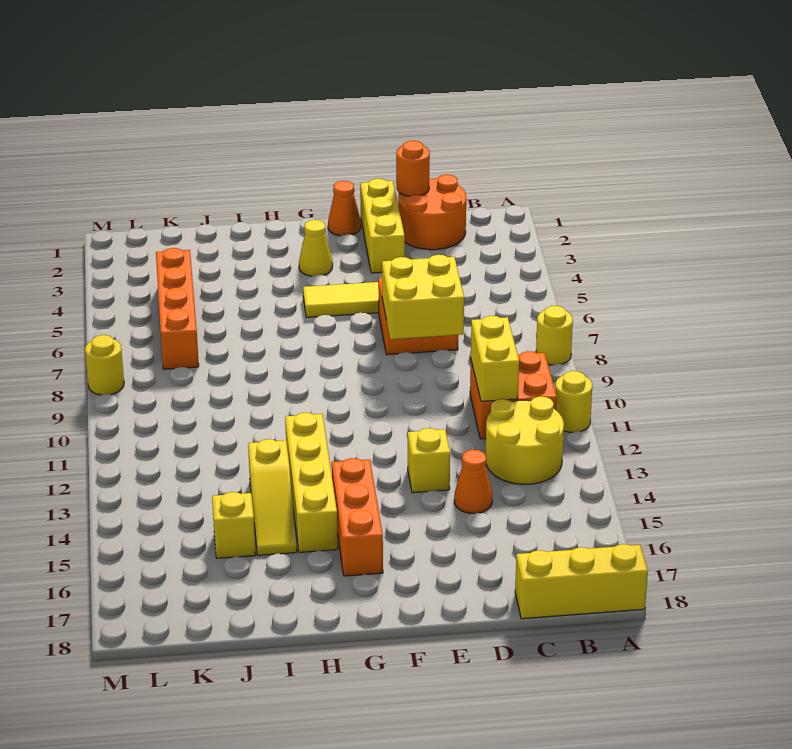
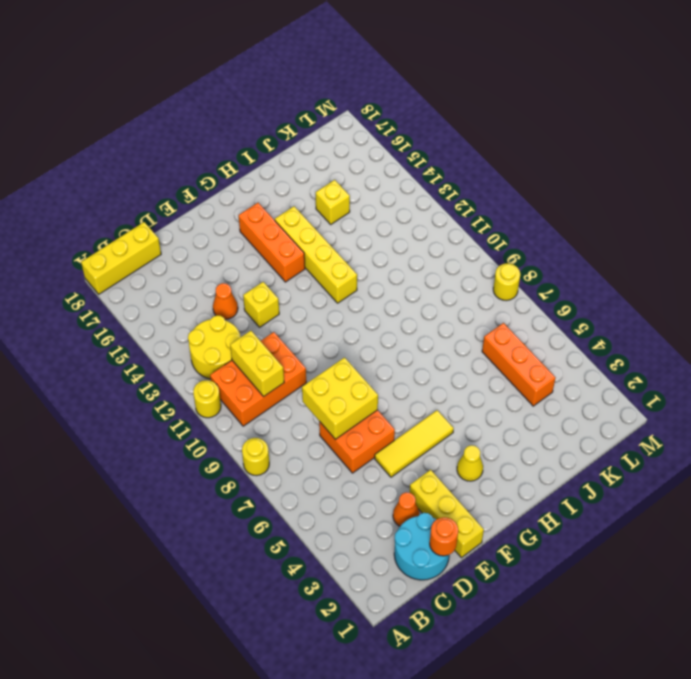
orange brick B10:C11 level 1 -> orange brick B10:D11 level 1
orange round brick C1:D2 level 1 -> cyan round brick C1:D2 level 1
orange cone F1 level 1 -> orange cone D3 level 1
yellow slope I13:I15 level 1 top 13 -> none
orange brick K4:K7 level 1 -> orange brick K4:K6 level 1

